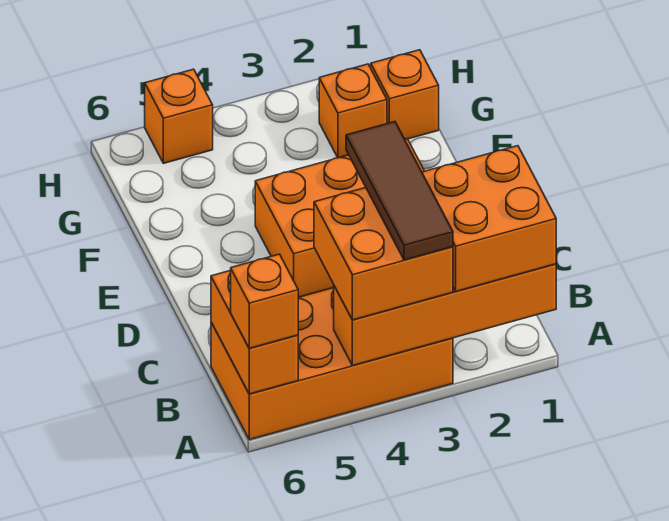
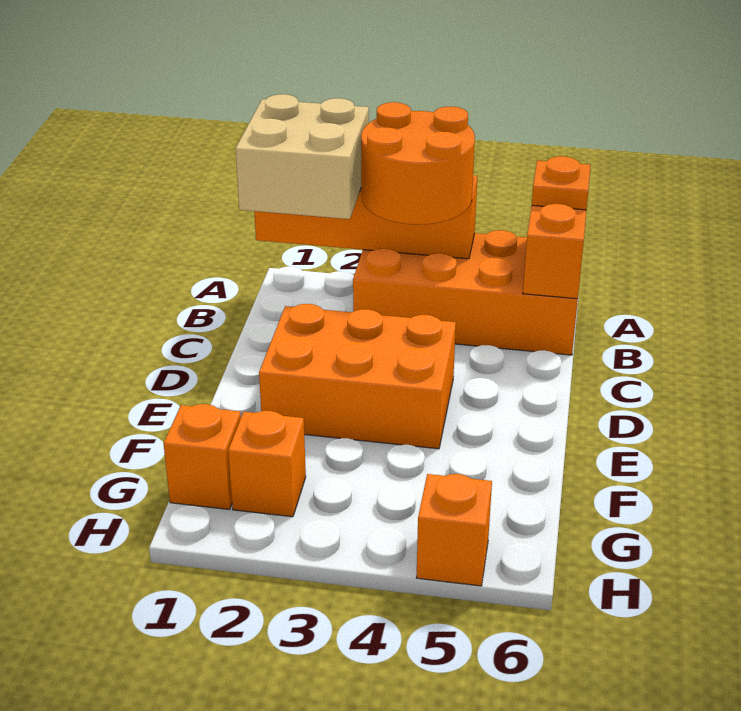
orange brick A1:B2 level 3 -> tan brick A1:B2 level 3
orange brick A3:B4 level 3 -> orange round brick A3:B4 level 3
brown tile A3:C3 level 4 -> none
orange brick A6 level 3 -> orange plate A6 level 3

